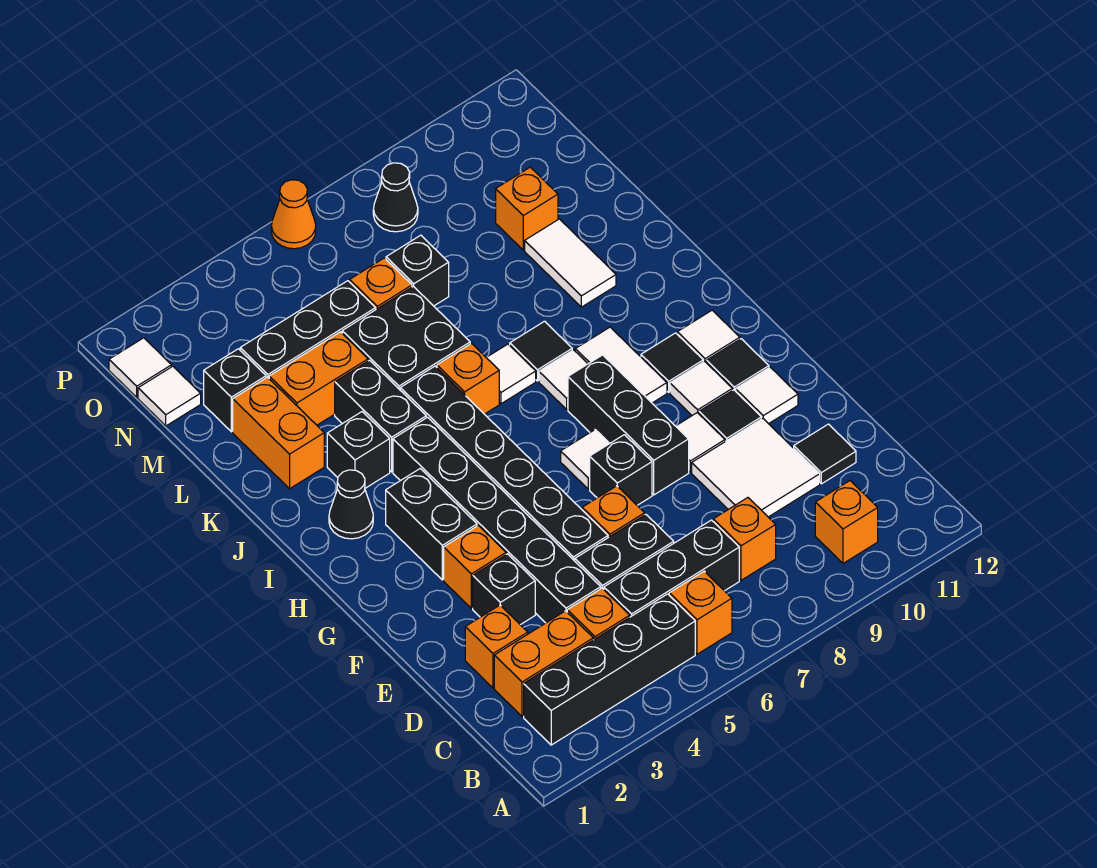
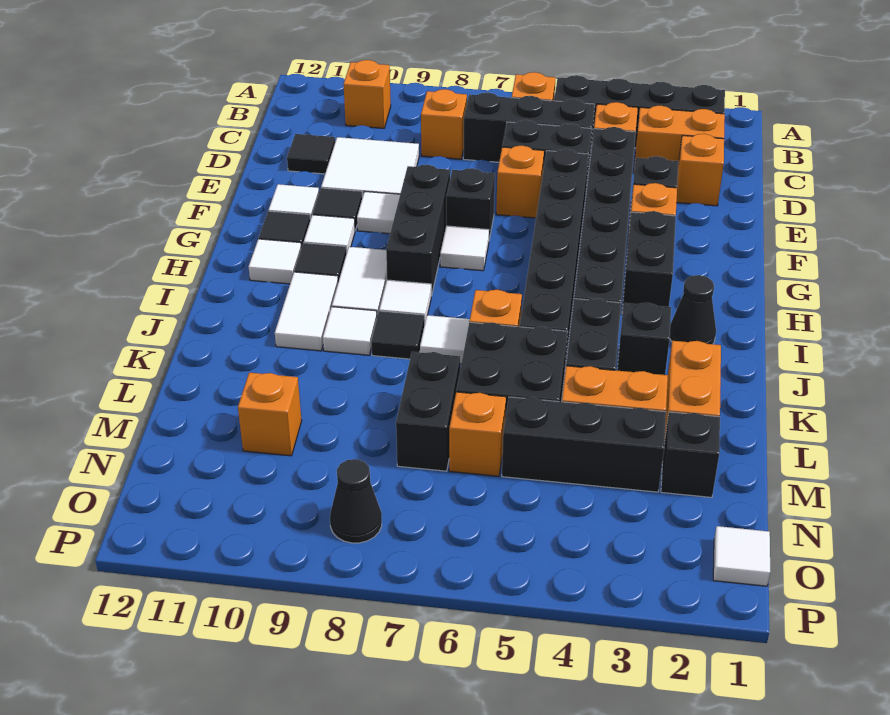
white tile K10:L10 level 1 -> white tile I10:J10 level 1
black brick M7 level 1 -> black brick L7:M7 level 1
white tile N1 level 1 -> white tile J9 level 1
orange cone P6 level 1 -> none

